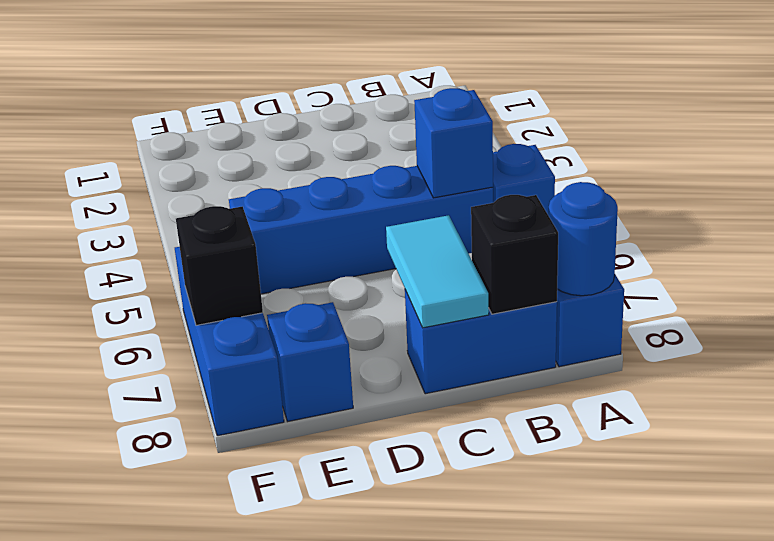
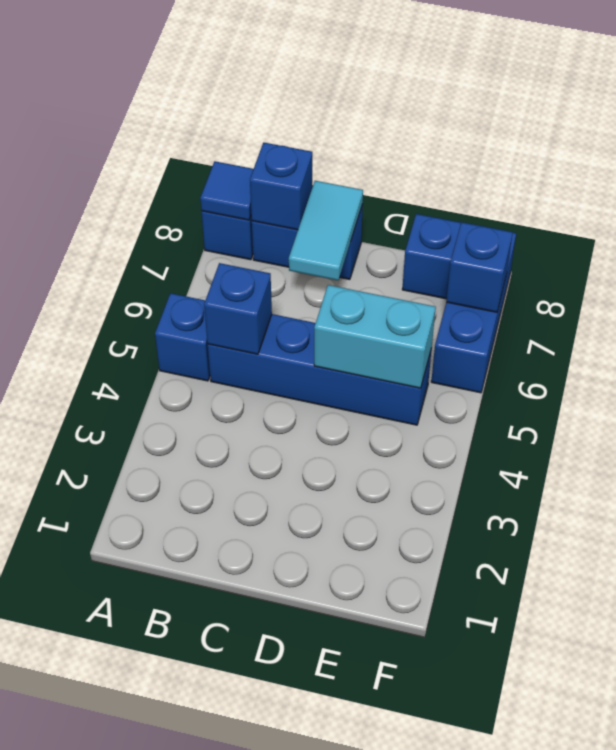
blue round brick A8 level 2 -> blue tile A8 level 2
black brick B8 level 2 -> blue brick B8 level 2
none -> cyan brick D5:E5 level 2
black brick F7 level 2 -> blue brick F7 level 2

